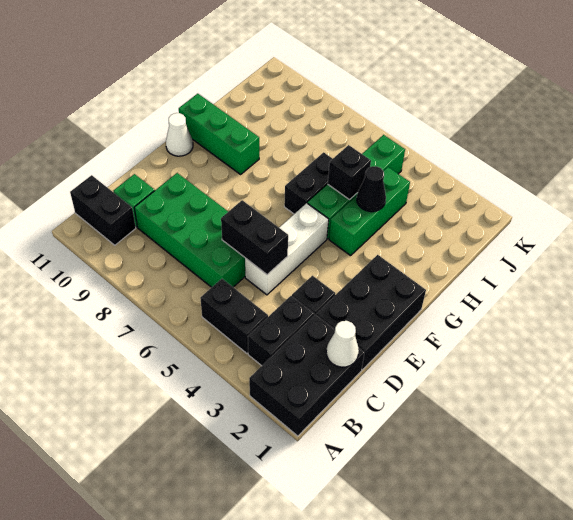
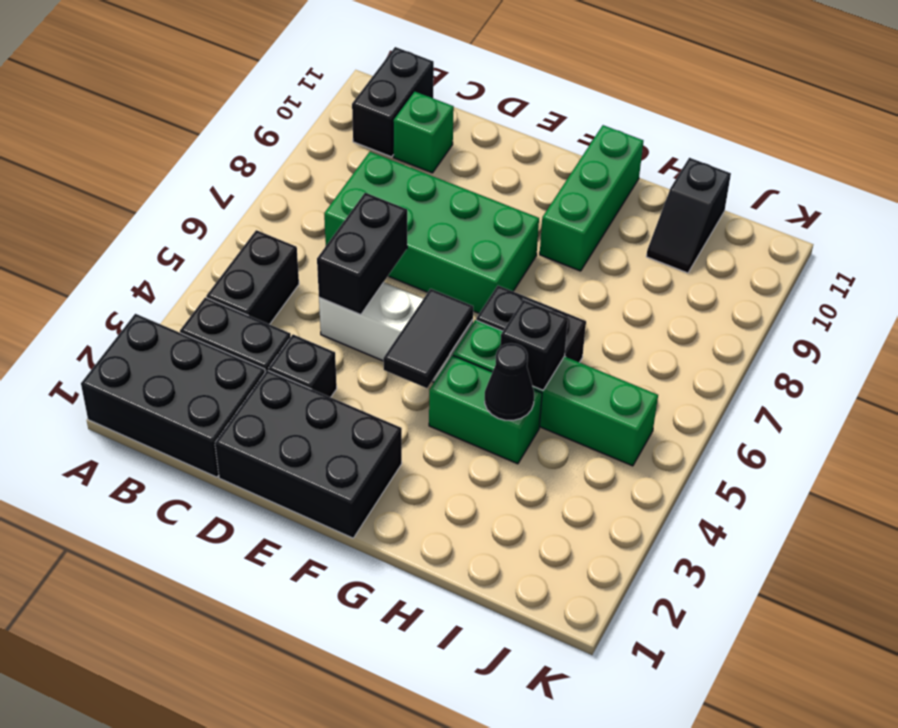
white cone C1 level 2 -> none
green brick C6:D9 level 1 -> green brick C7:F8 level 1
none -> black tile F4:F5 level 2
white cone F11 level 1 -> none
green brick G4:I4 level 1 -> green brick G4:H4 level 1
none -> black slope I10:I11 level 1 top 11

